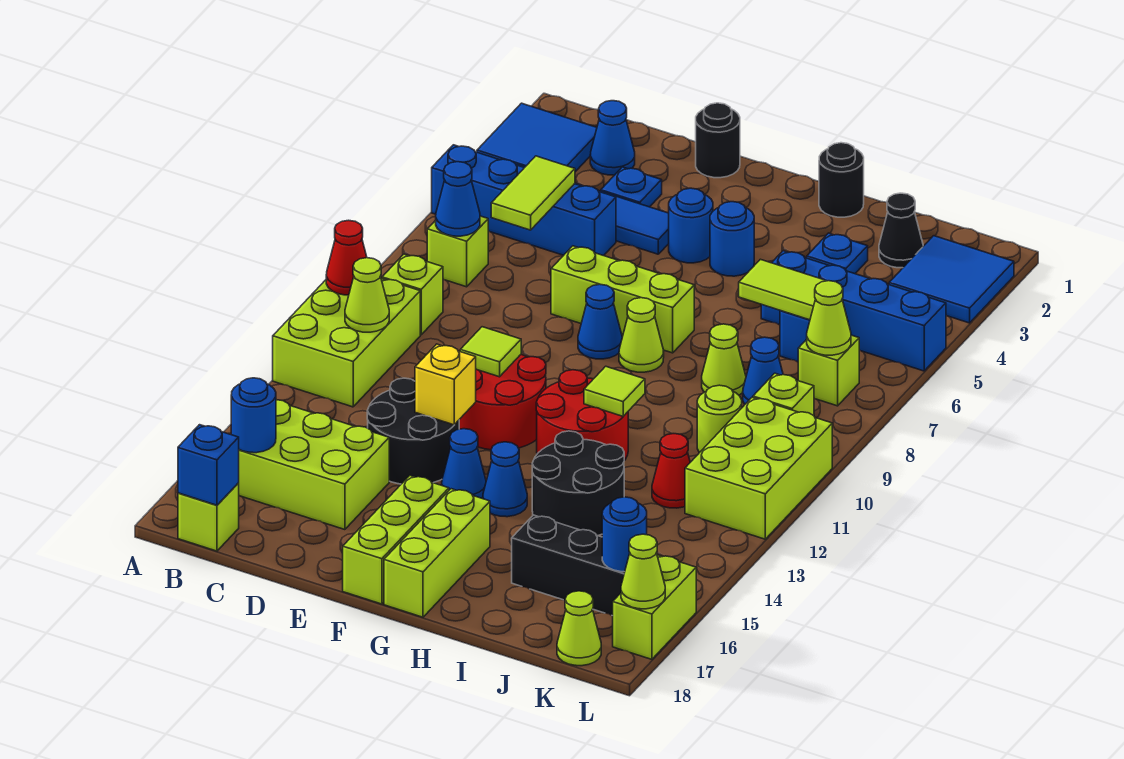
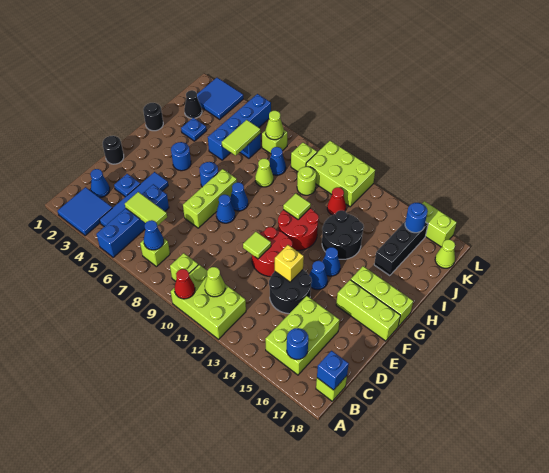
blue round brick F4 level 1 -> blue round brick G6 level 1
lime cone G8 level 1 -> blue cone G8 level 1
lime cone L17 level 2 -> none

